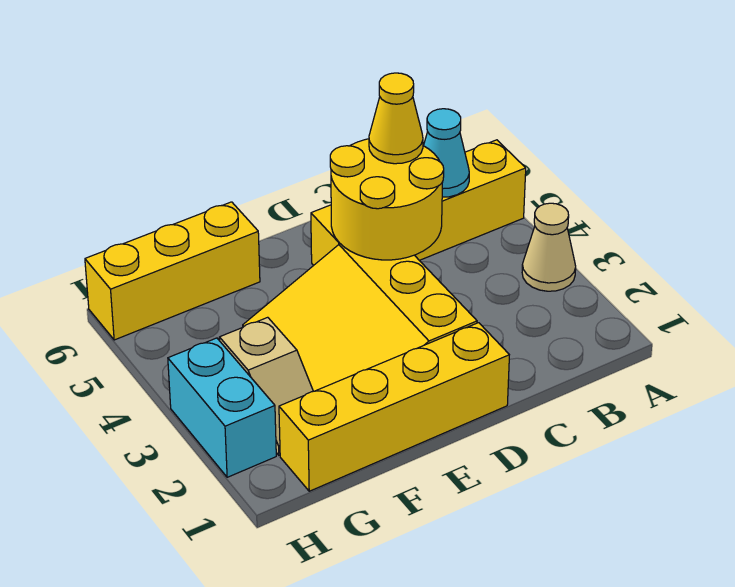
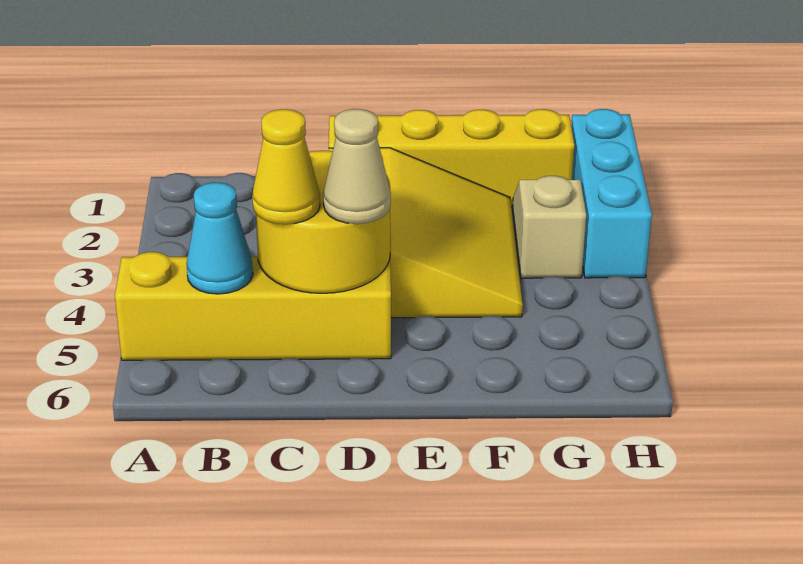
tan cone A3 level 1 -> tan cone D5 level 3
yellow brick F6:H6 level 1 -> none
cyan brick H2:H3 level 1 -> cyan brick H1:H3 level 1

